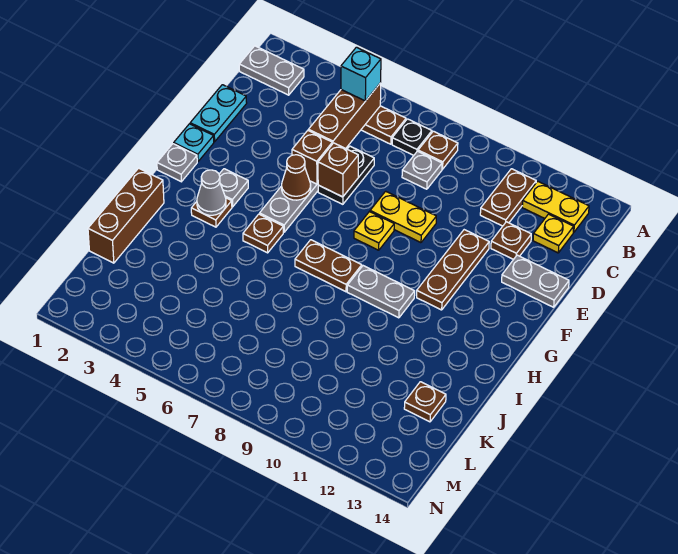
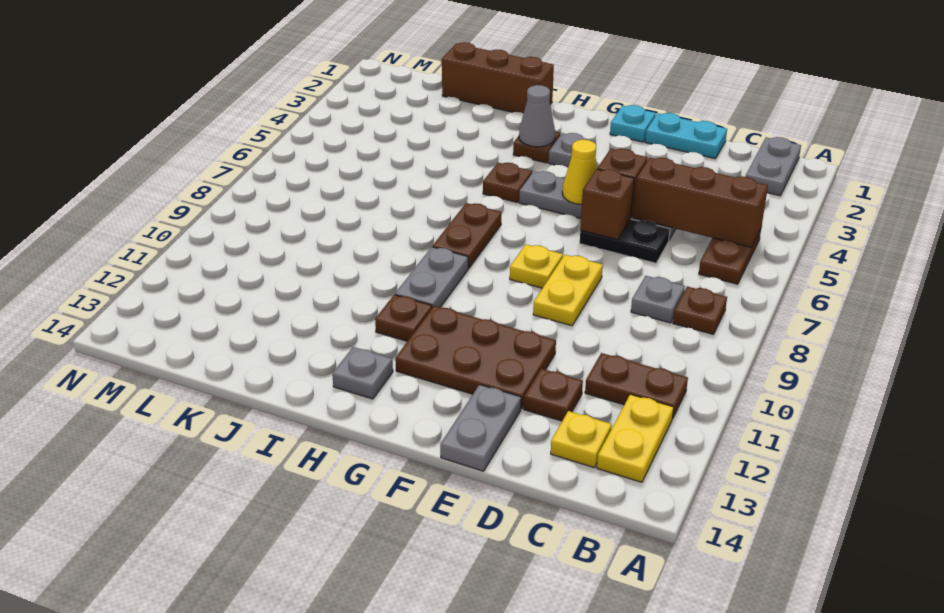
cyan brick B5 level 3 -> none
black plate B7 level 1 -> none
brown plate E11:G11 level 1 -> brown plate E11:G12 level 1
brown cone F5 level 2 -> yellow cone F5 level 2
grey plate G1 level 1 -> grey plate H13 level 1
brown plate K13 level 1 -> brown plate H11 level 1

